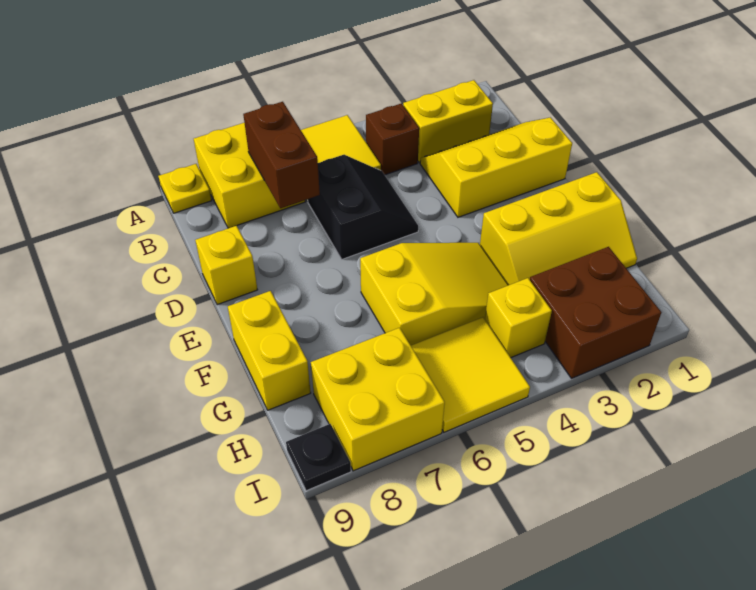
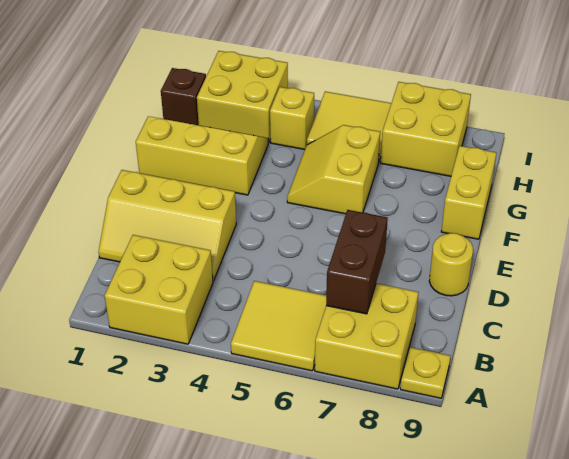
yellow brick B2:B3 level 1 -> yellow brick A2:B3 level 1
brown brick B4 level 1 -> brown brick H1 level 1
black slope C5:D6 level 1 top 6 -> none
yellow brick D9 level 1 -> yellow round brick D9 level 1
yellow slope F4:G6 level 1 top 6 -> yellow slope F5:G6 level 1 top 6
brown brick H2:I3 level 1 -> yellow brick H2:I3 level 1
black plate I9 level 1 -> none

